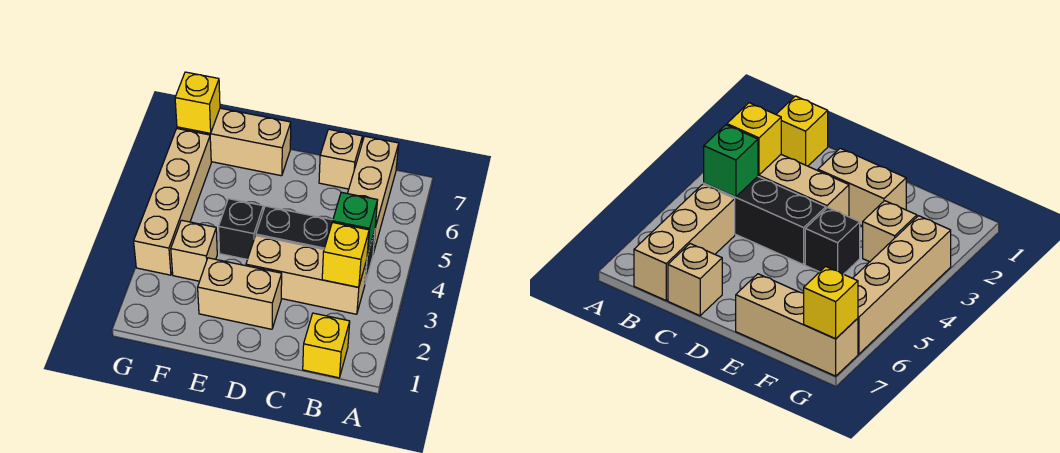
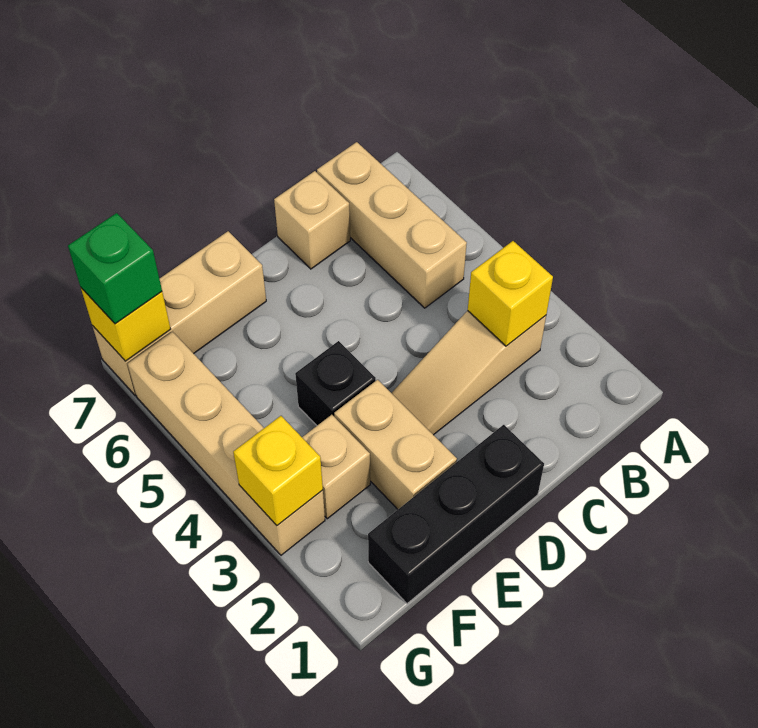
yellow brick B1 level 1 -> yellow brick G3 level 2
tan brick B3:D3 level 1 -> tan slope B3:D3 level 1 top B
black brick B4:D4 level 1 -> black brick D1:F1 level 1
green brick B4 level 2 -> green brick G7 level 3
tan brick D2:E2 level 1 -> tan brick E2:E3 level 1

